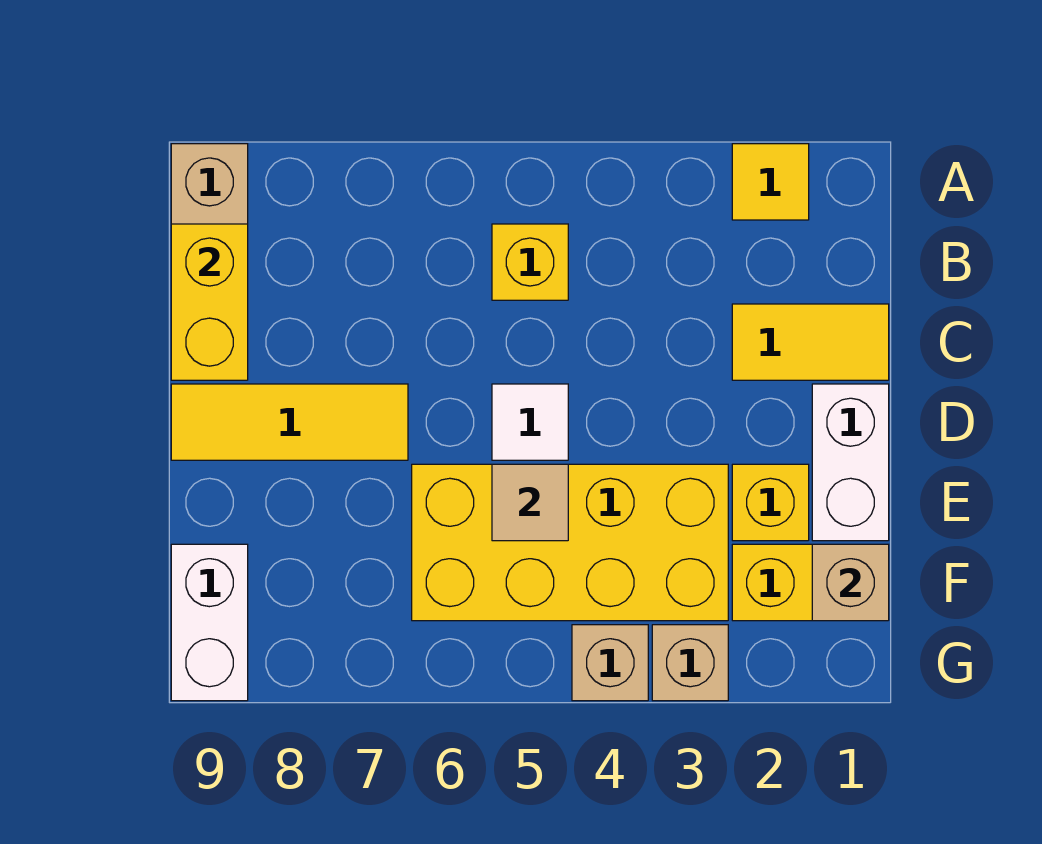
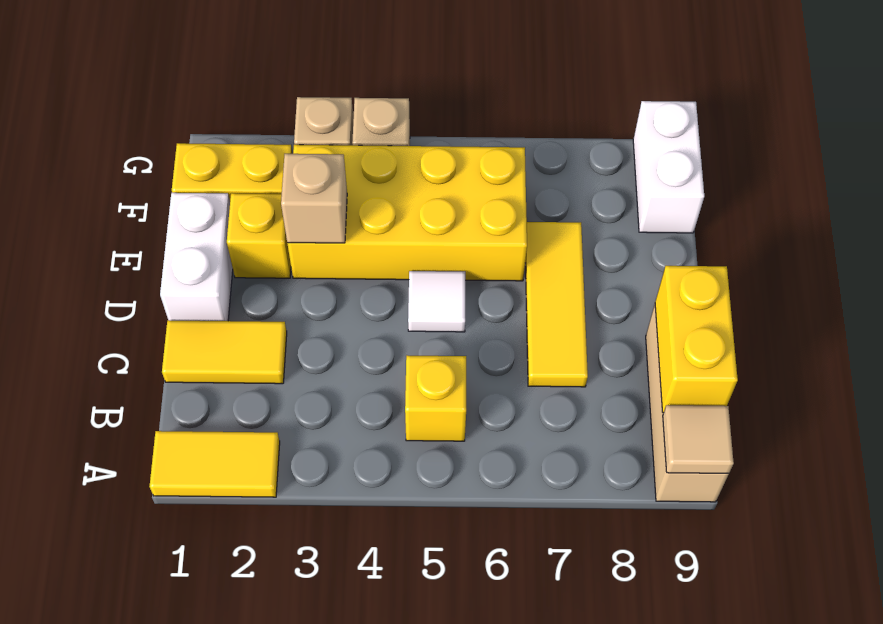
yellow tile A2 level 1 -> yellow tile A1:A2 level 1
yellow tile D7:D9 level 1 -> yellow tile C7:E7 level 1
tan tile E5 level 2 -> tan tile A9 level 2
tan brick F1 level 2 -> tan brick E3 level 2

